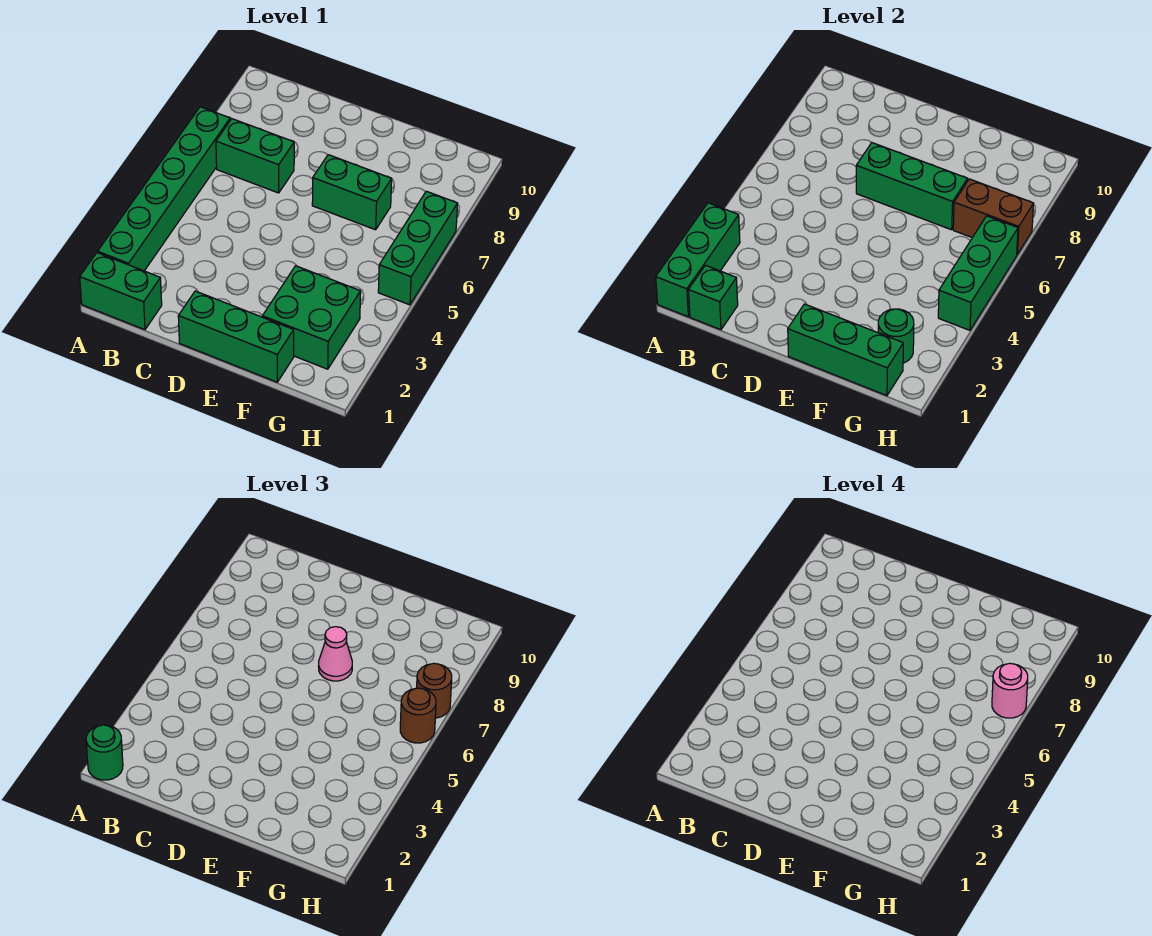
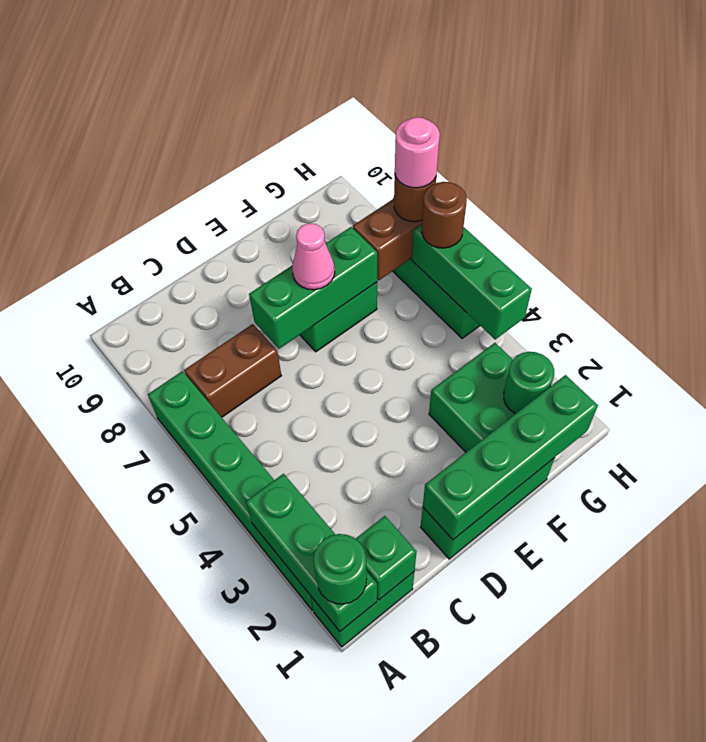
green brick B7:C7 level 1 -> brown brick B7:C7 level 1
green brick E1:G1 level 2 -> green brick D1:G1 level 2

